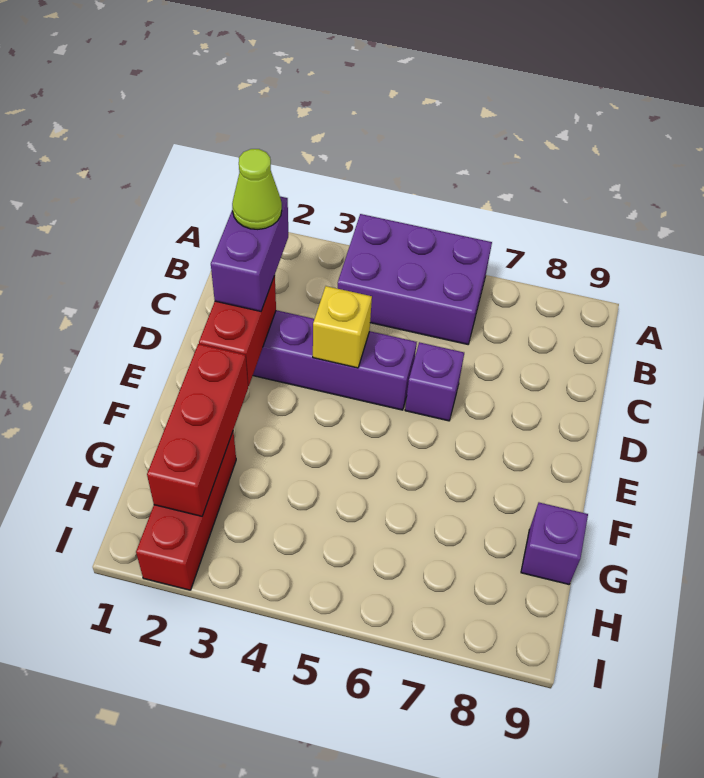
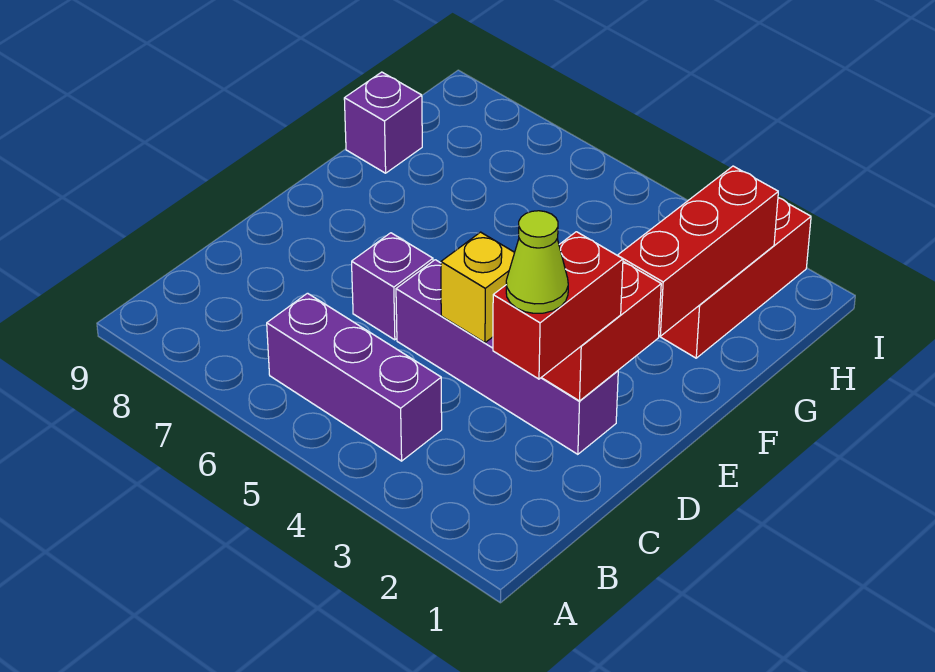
purple brick A4:B6 level 1 -> purple brick B4:B6 level 1
purple brick C2:D2 level 3 -> red brick C2:D2 level 3

